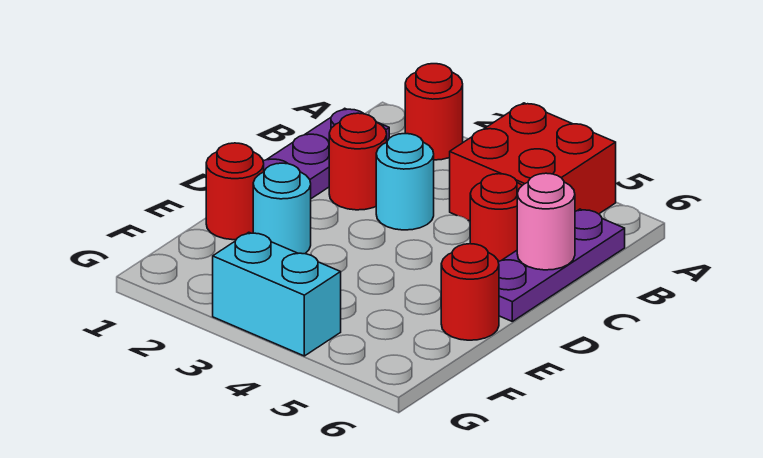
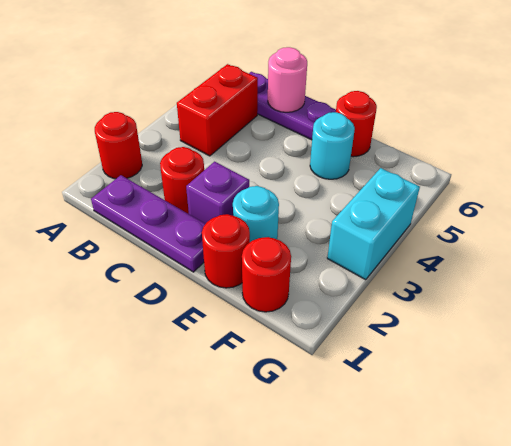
red brick A4:B5 level 1 -> red brick B4:B5 level 1
cyan round brick C3 level 1 -> cyan round brick E5 level 1
red round brick C5 level 1 -> red round brick F1 level 1
none -> purple brick D2 level 1

